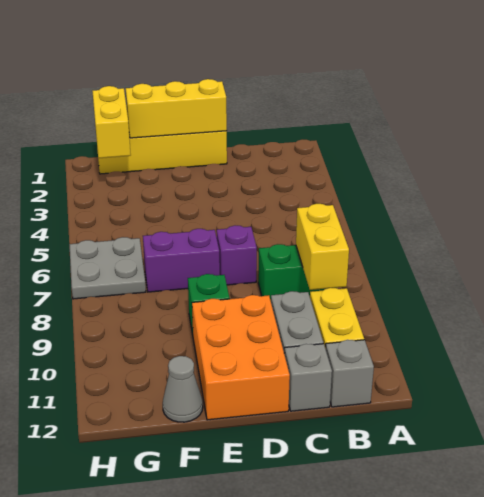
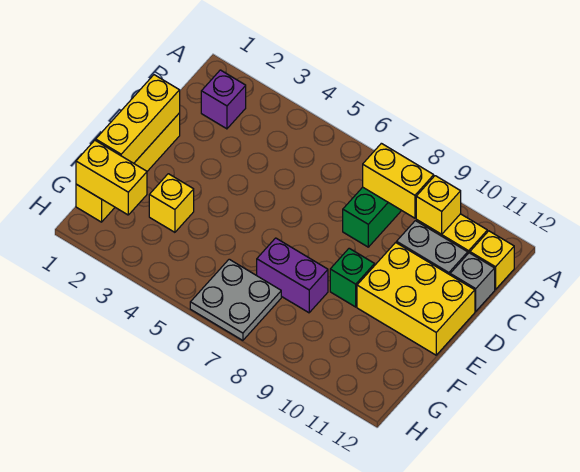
none -> yellow brick B10 level 2
grey brick B12 level 1 -> yellow brick B12 level 1
purple brick D7 level 1 -> purple brick B2 level 1
orange brick D10:E12 level 1 -> yellow brick D10:E12 level 1
purple brick E7:F7 level 1 -> purple brick F7:F8 level 1
none -> yellow brick F3 level 1
grey cone F12 level 1 -> none

